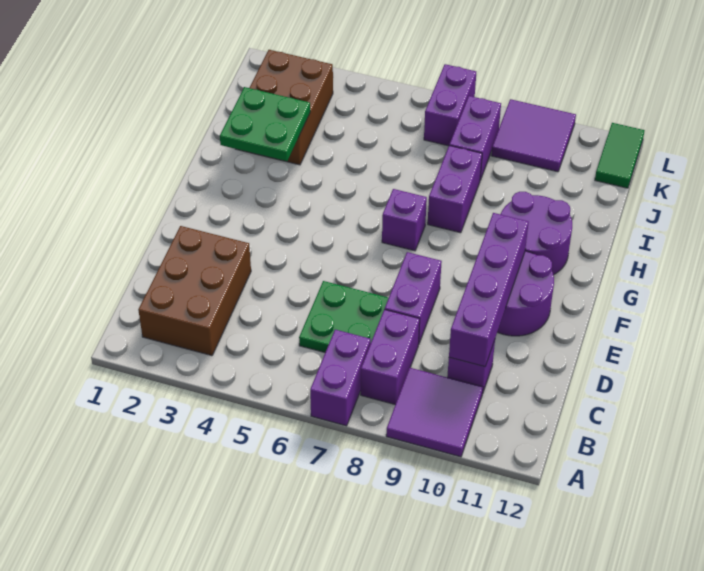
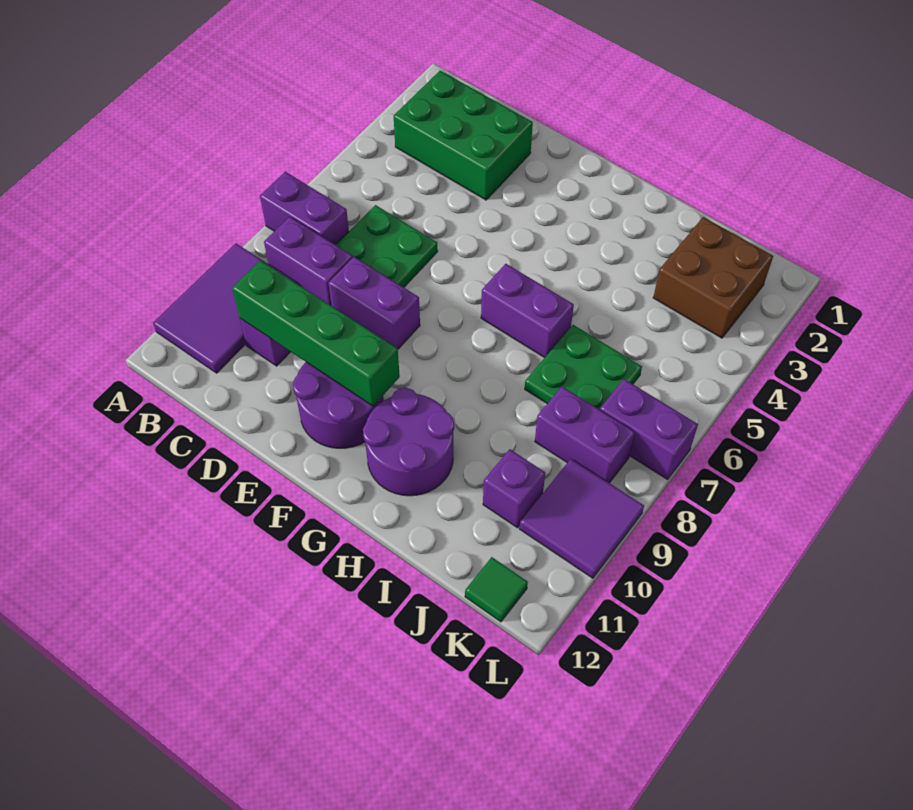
purple tile A9:B10 level 1 -> purple tile A9:B11 level 1
brown brick B2:D3 level 1 -> green brick B2:D3 level 1
purple brick C10:F10 level 2 -> green brick C10:F10 level 2
purple brick G7 level 1 -> purple brick J10 level 1
green plate H2:I3 level 2 -> green plate I6:J7 level 1
purple brick H8:I8 level 1 -> purple brick G6:H6 level 1
brown brick I2:K3 level 1 -> brown brick J2:K3 level 1
green tile K12:L12 level 1 -> green tile K12 level 1

